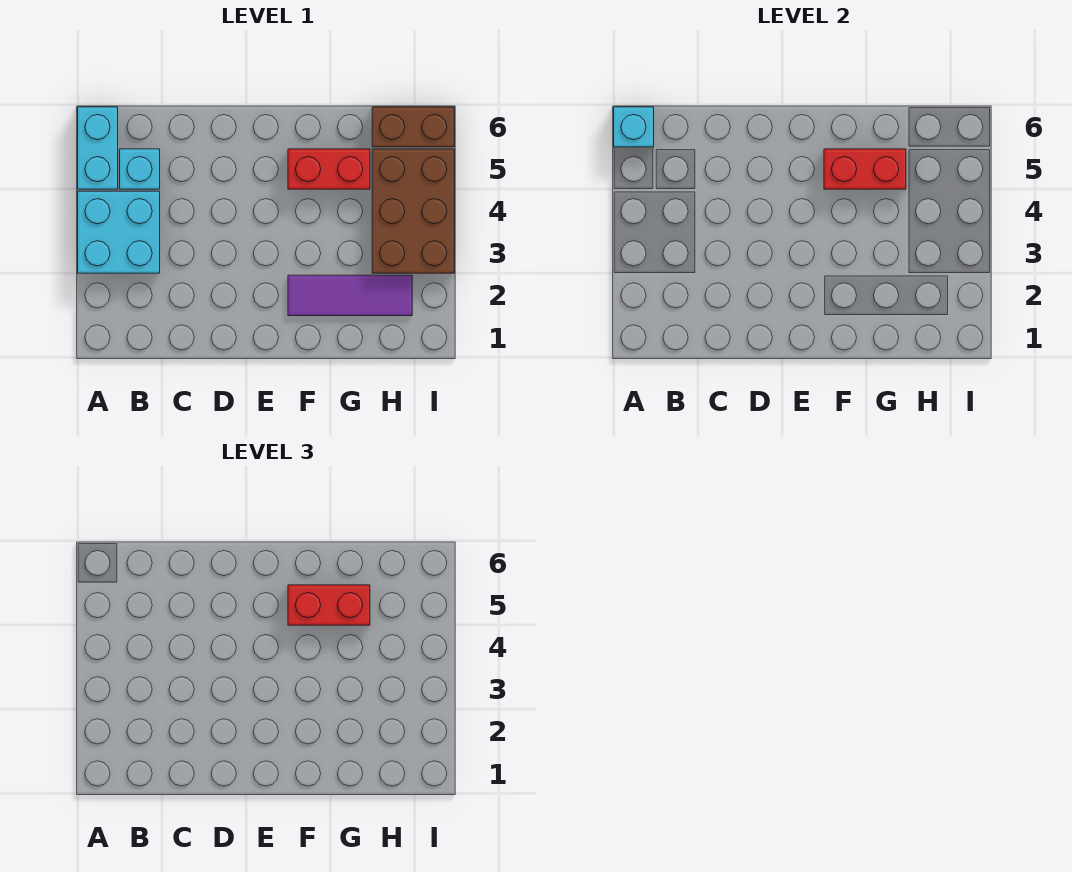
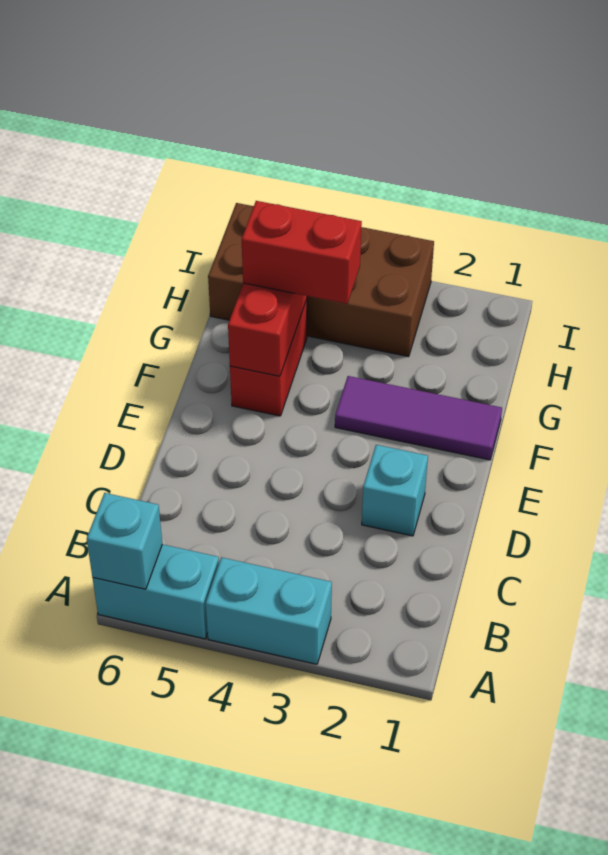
cyan brick A3:B4 level 1 -> cyan brick A3:A4 level 1
cyan brick B5 level 1 -> cyan brick D2 level 1
purple tile F2:H2 level 1 -> purple tile F1:F3 level 1
red brick F5:G5 level 3 -> red brick G4:G5 level 3

